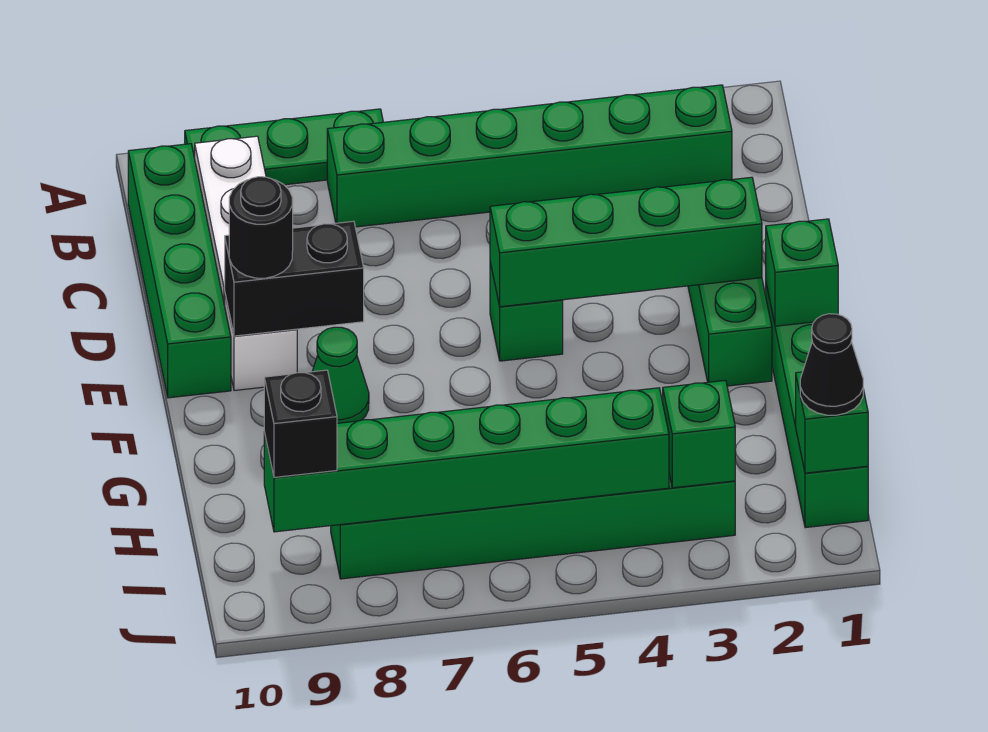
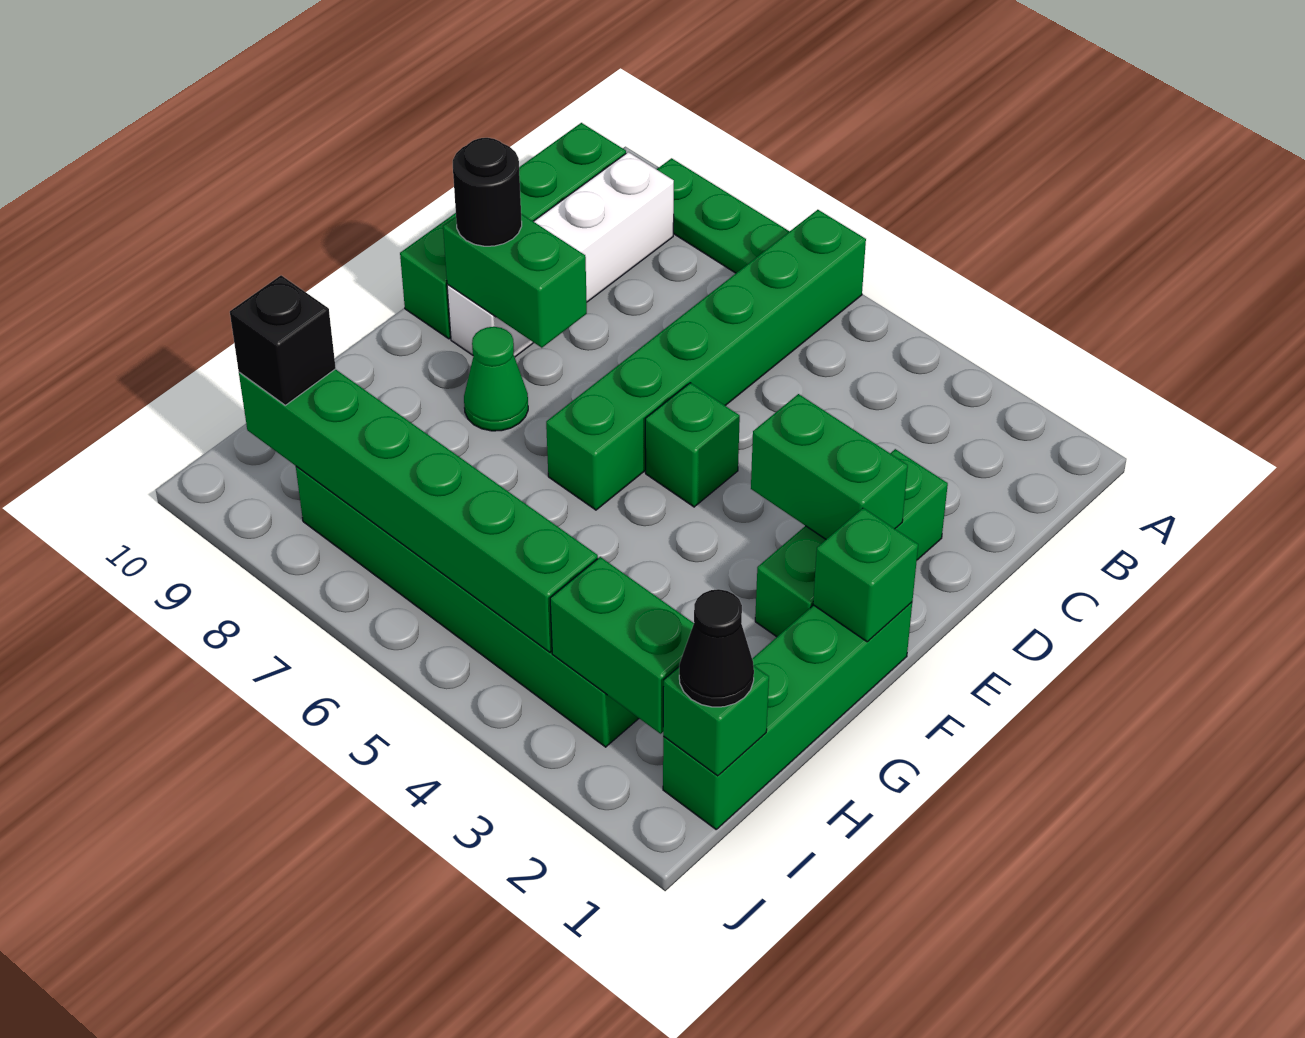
green brick B2:B7 level 1 -> green brick A6:F6 level 1
green brick E2:E5 level 2 -> green brick E2:E3 level 2
black brick E8:E9 level 2 -> green brick E8:E9 level 2
green brick I3 level 2 -> green brick I2:I3 level 2

